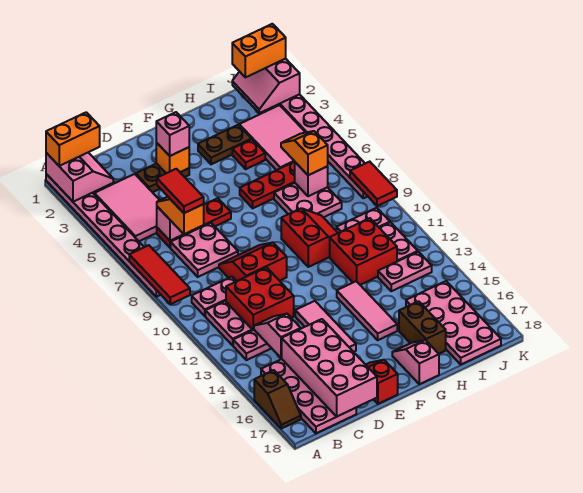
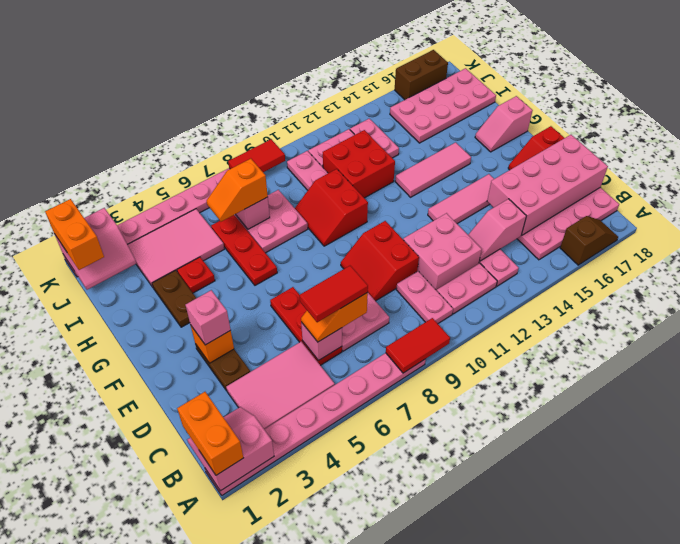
red tile A7:A9 level 2 -> red tile A8:A9 level 2
red brick C11:D12 level 1 -> pink brick C11:D12 level 1
red slope G9:H10 level 1 top G -> red slope G9:H10 level 1 top 10
brown brick H16:H17 level 1 -> brown brick K16:K17 level 1

